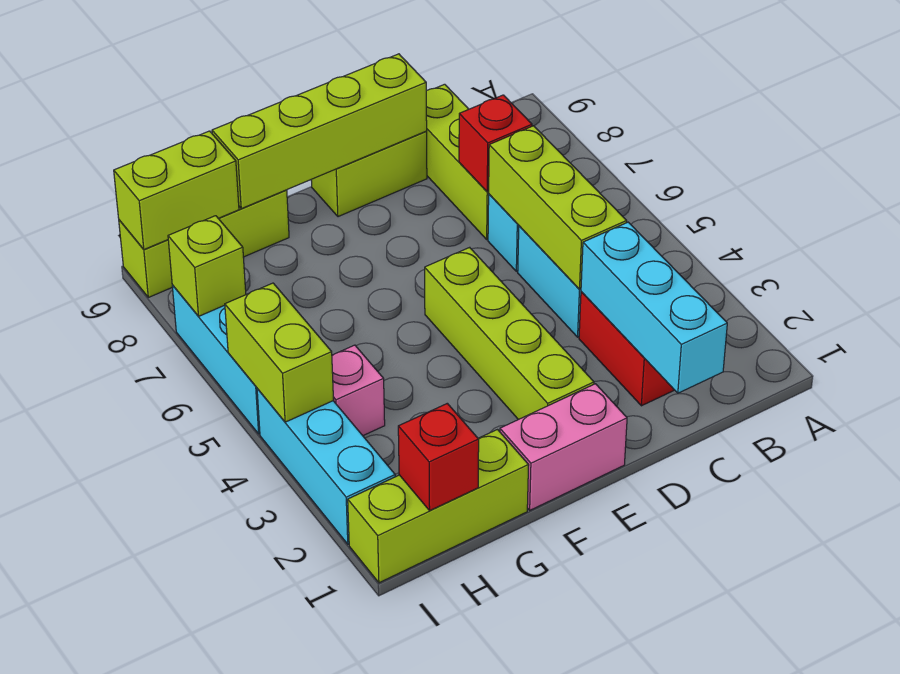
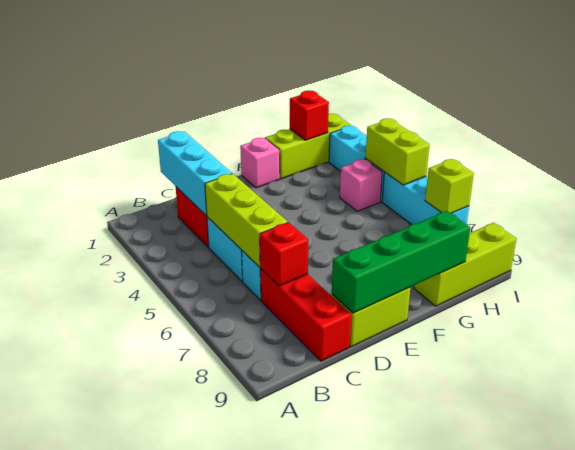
lime brick C7:C9 level 1 -> red brick C7:C9 level 1
lime brick D9:G9 level 2 -> green brick D9:G9 level 2
pink brick E1:F1 level 1 -> pink brick F1 level 1
lime brick E2:E5 level 1 -> none
lime brick H9:I9 level 2 -> none

